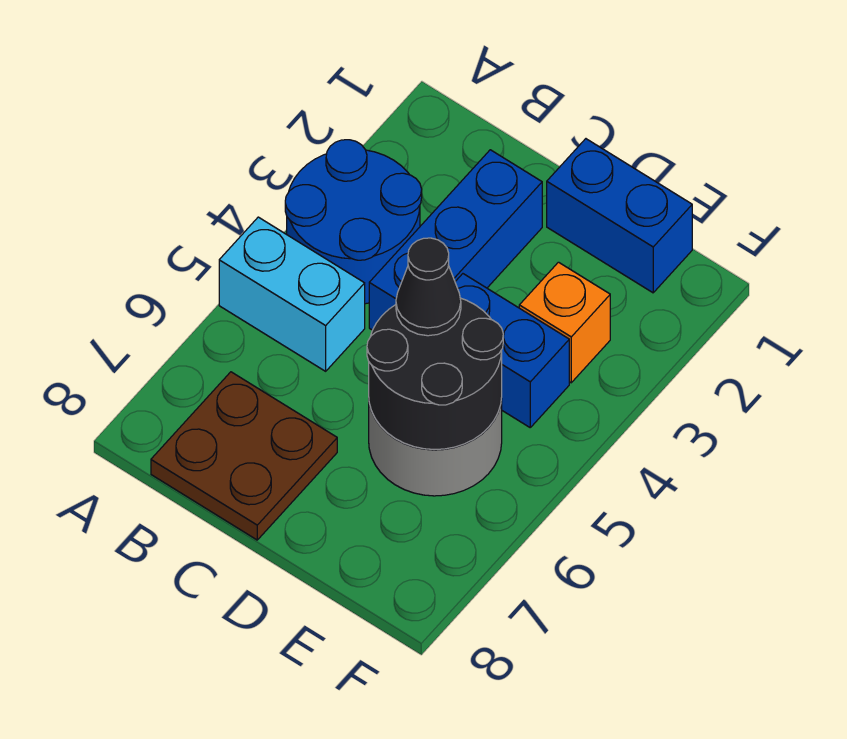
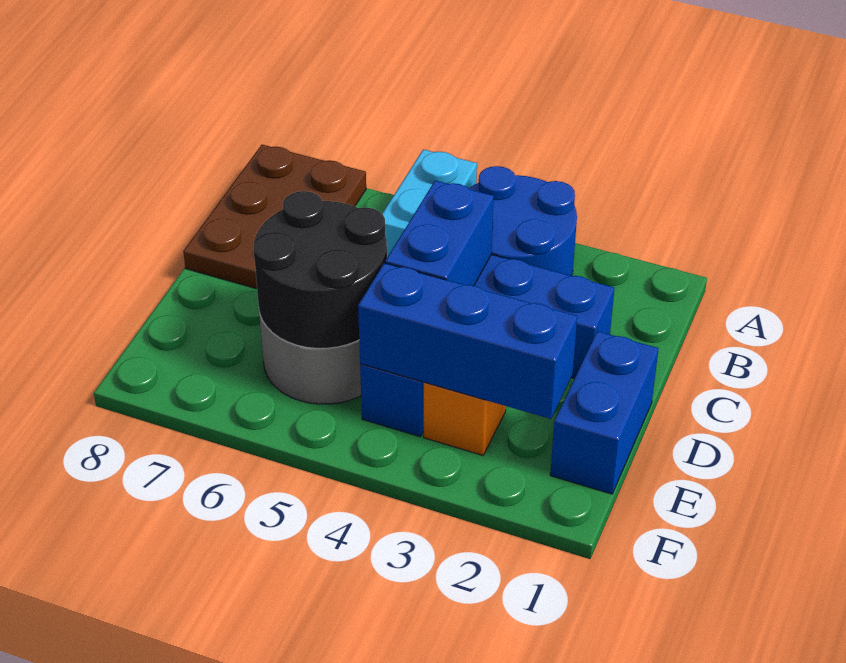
brown plate B7:C8 level 1 -> brown plate A7:C8 level 1
none -> blue brick C4:D4 level 2
black cone D5 level 3 -> none
none -> blue brick E2:E4 level 2

